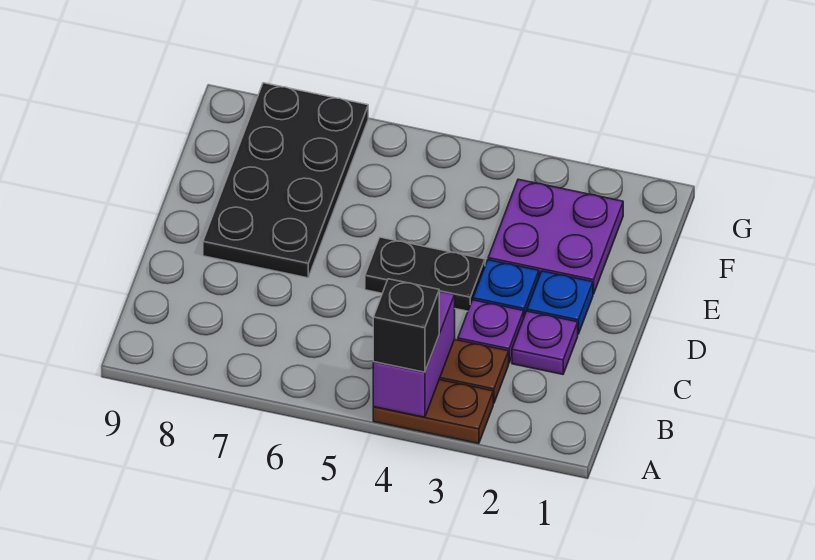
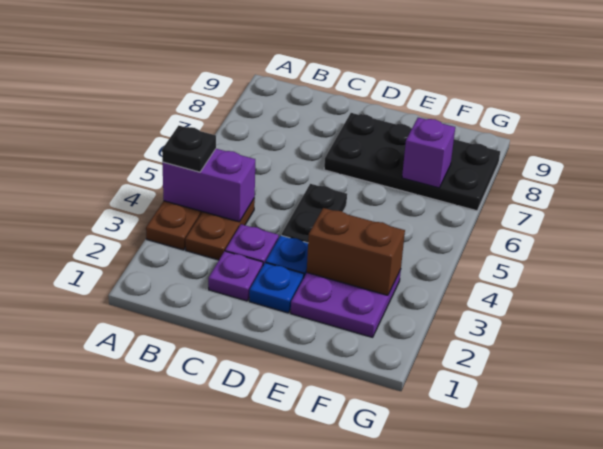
black brick A4 level 3 -> black plate A4 level 3
none -> brown brick E3:F3 level 2
none -> purple brick F7 level 2

